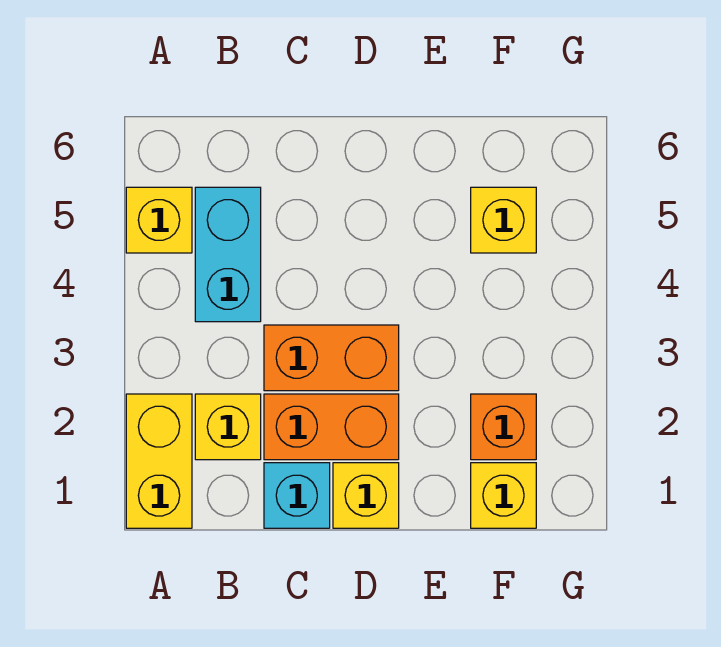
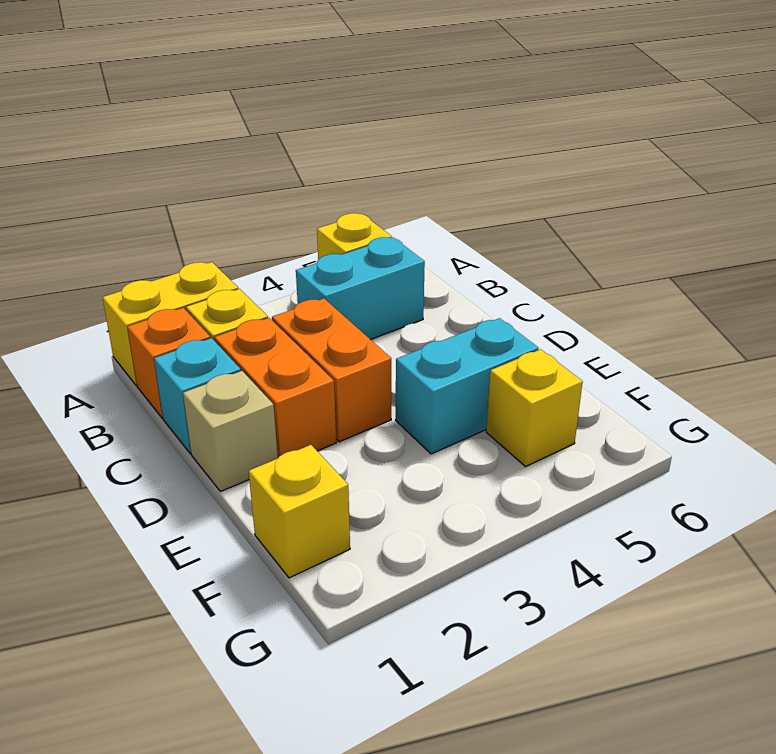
yellow brick D1 level 1 -> tan brick D1 level 1
none -> cyan brick E4:E5 level 1
orange brick F2 level 1 -> orange brick B1 level 1

